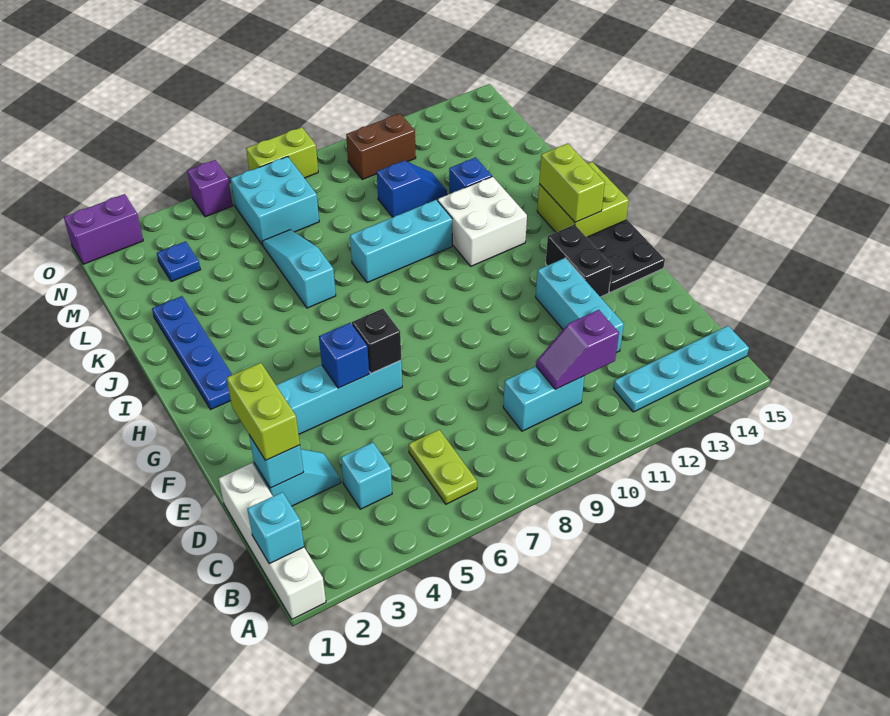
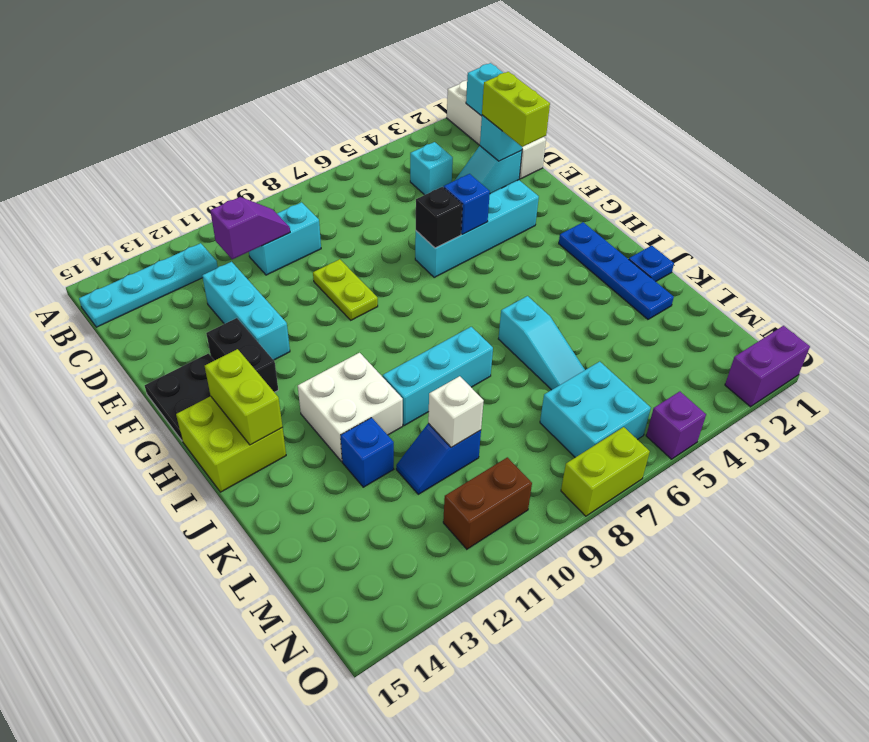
lime plate B6:C6 level 1 -> lime plate E9:F9 level 1
none -> white brick L10 level 2
blue plate M3 level 1 -> blue plate J1 level 1

